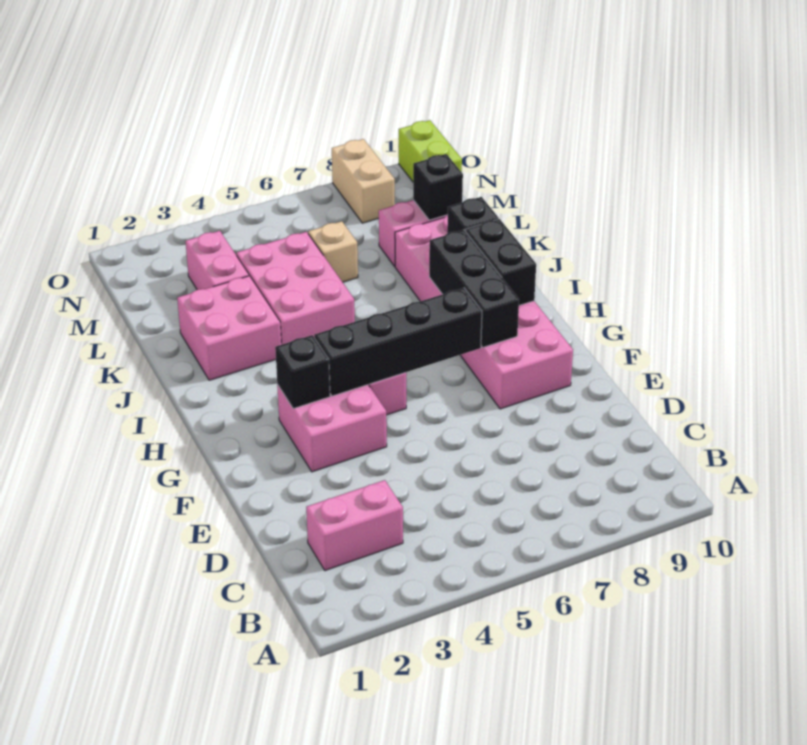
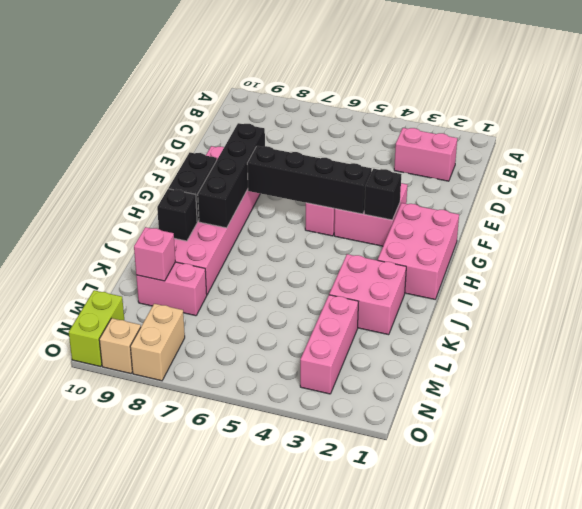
black brick G8:I8 level 2 -> black brick F8:I8 level 2
pink brick J4:L5 level 1 -> pink brick G1:I2 level 1
pink brick L3:M3 level 1 -> pink brick L3:N3 level 1
tan brick L6 level 1 -> tan brick O9 level 1
black brick L9 level 2 -> pink brick L9 level 2

